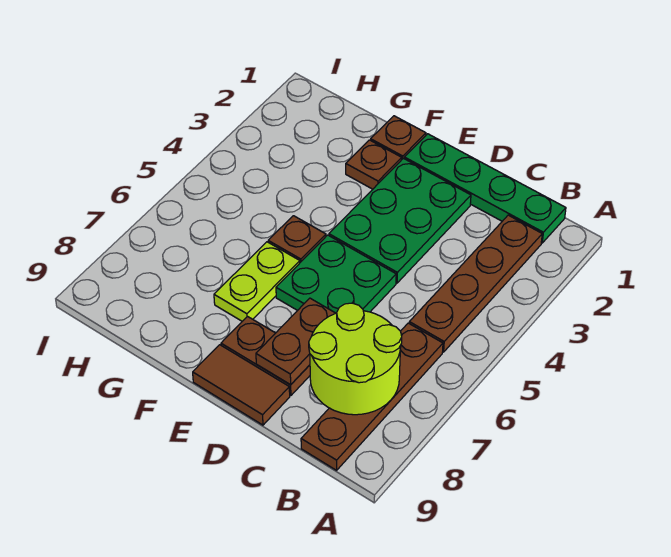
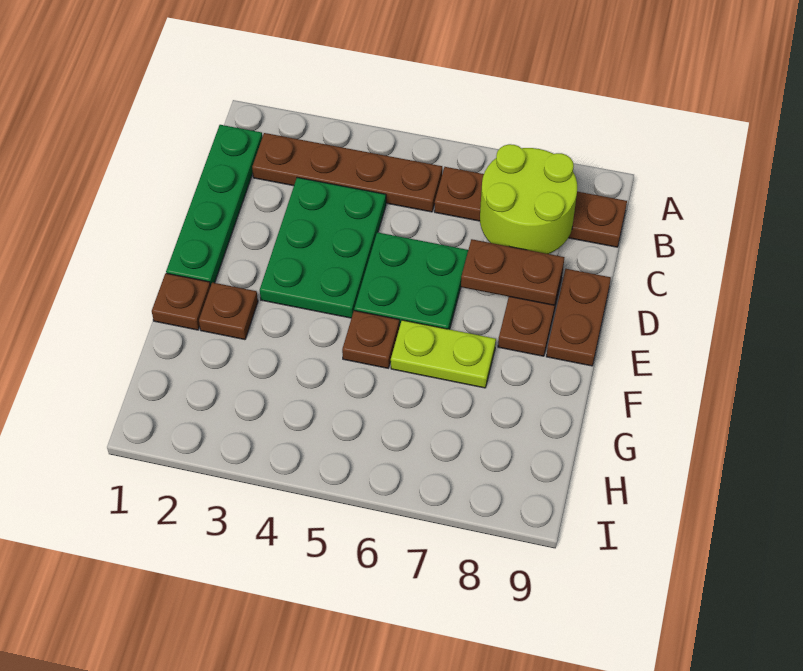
green plate D2:E4 level 1 -> green plate C3:E4 level 1
brown tile D9:E9 level 1 -> brown plate D9:E9 level 1

